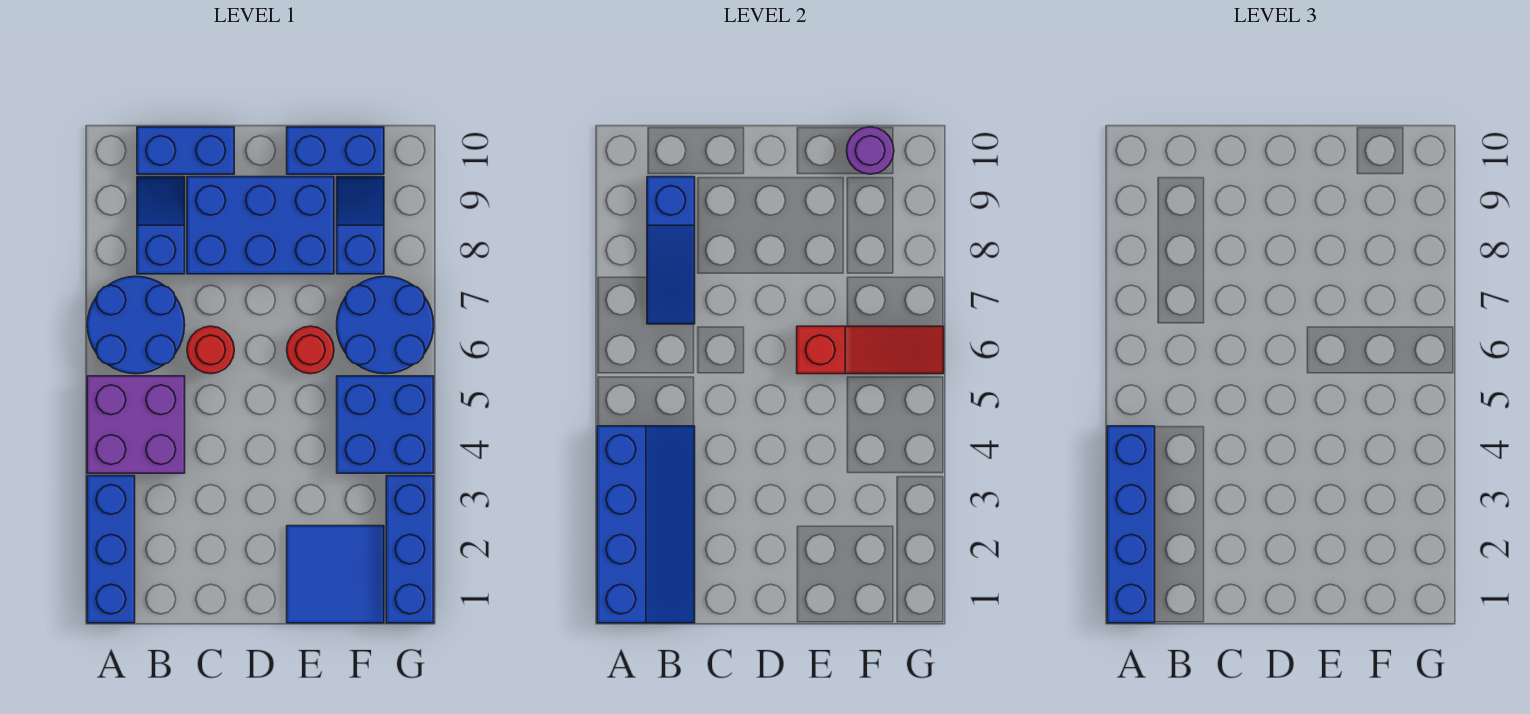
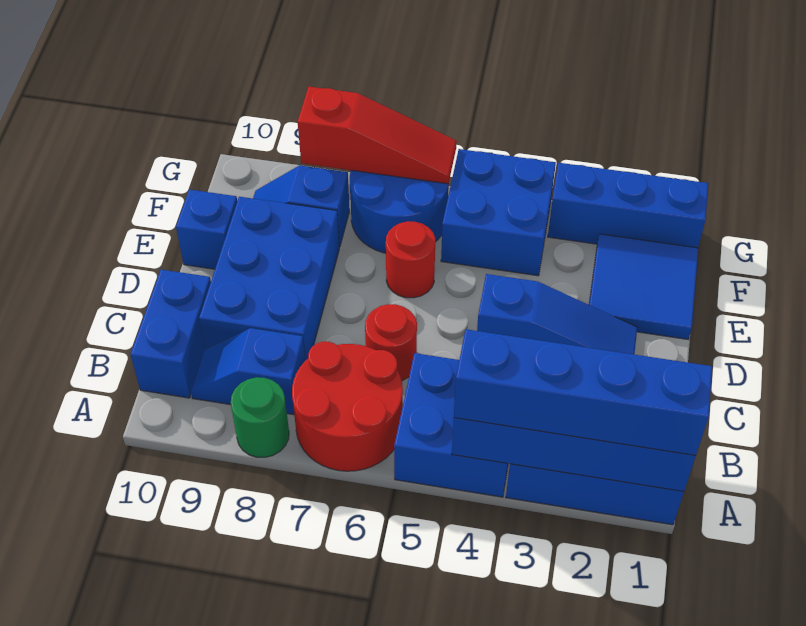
purple brick A4:B5 level 1 -> blue brick A4:B5 level 1
blue round brick A6:B7 level 1 -> red round brick A6:B7 level 1
none -> green round brick A8 level 1
blue slope B7:B9 level 2 top 9 -> blue slope D2:D4 level 1 top 4
red slope E6:G6 level 2 top E -> red slope G6:G8 level 2 top 8
blue brick E10:F10 level 1 -> blue brick E10 level 1
purple round brick F10 level 2 -> none

